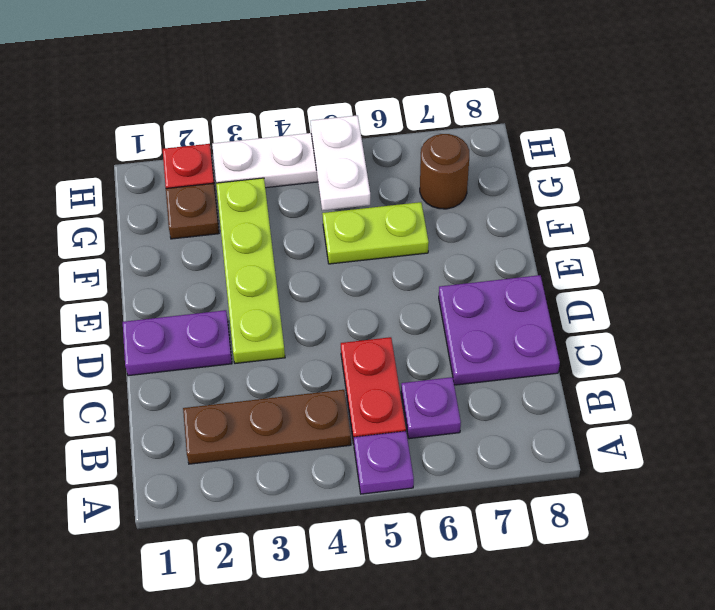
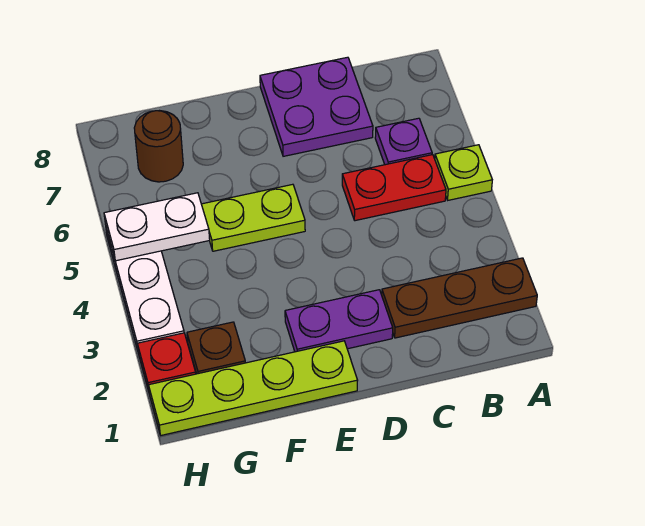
purple plate A5 level 1 -> lime plate A5 level 1
brown plate B2:B4 level 1 -> brown plate A2:C2 level 1
purple plate D1:D2 level 1 -> purple plate D2:E2 level 1
lime plate D3:G3 level 1 -> lime plate E1:H1 level 1
lime plate F5:F6 level 1 -> lime plate E5:F5 level 1

